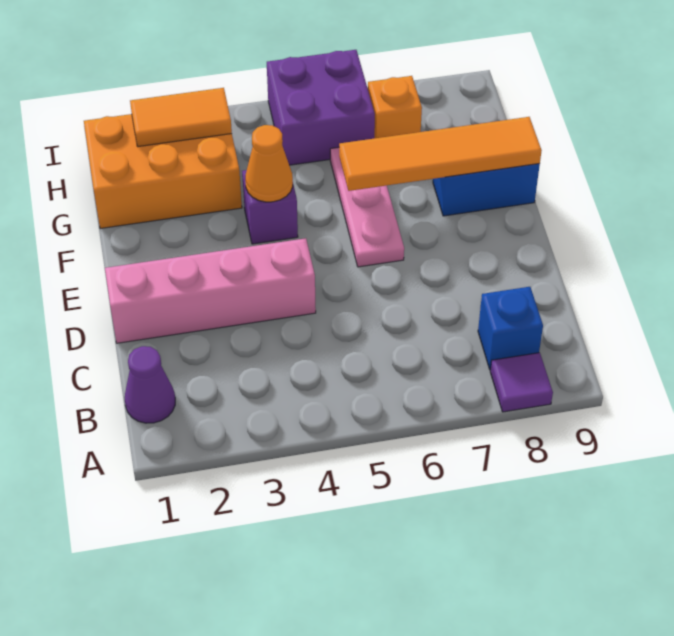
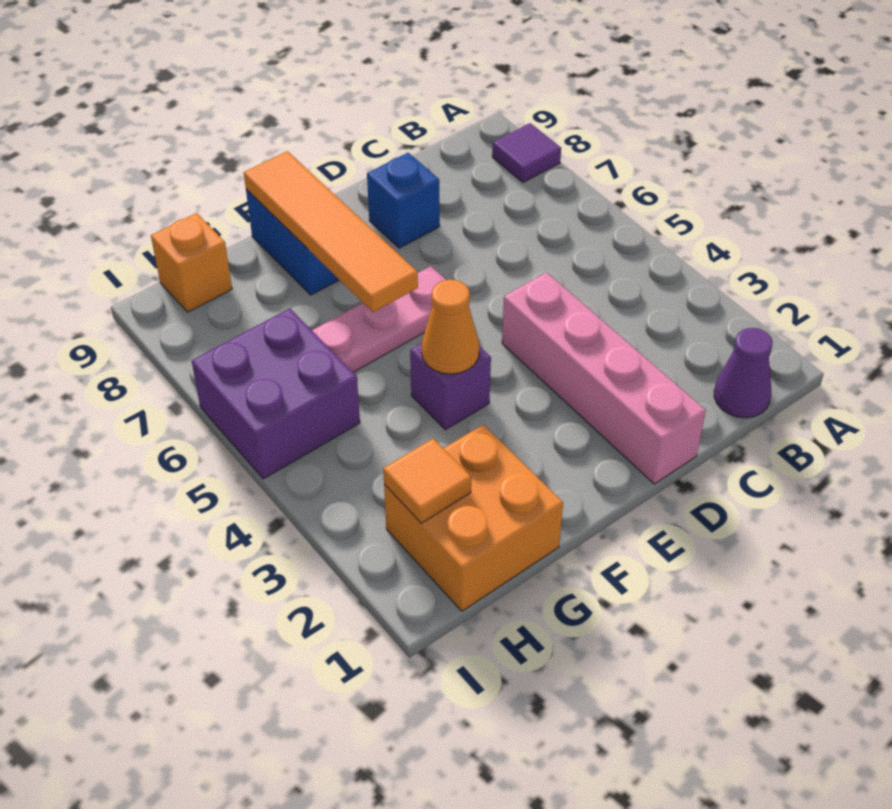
blue brick B8 level 1 -> blue brick D8 level 1
orange brick G1:H3 level 1 -> orange brick G1:H2 level 1
orange tile H2:H3 level 2 -> orange tile H2 level 2
orange brick H7 level 1 -> orange brick H9 level 1

